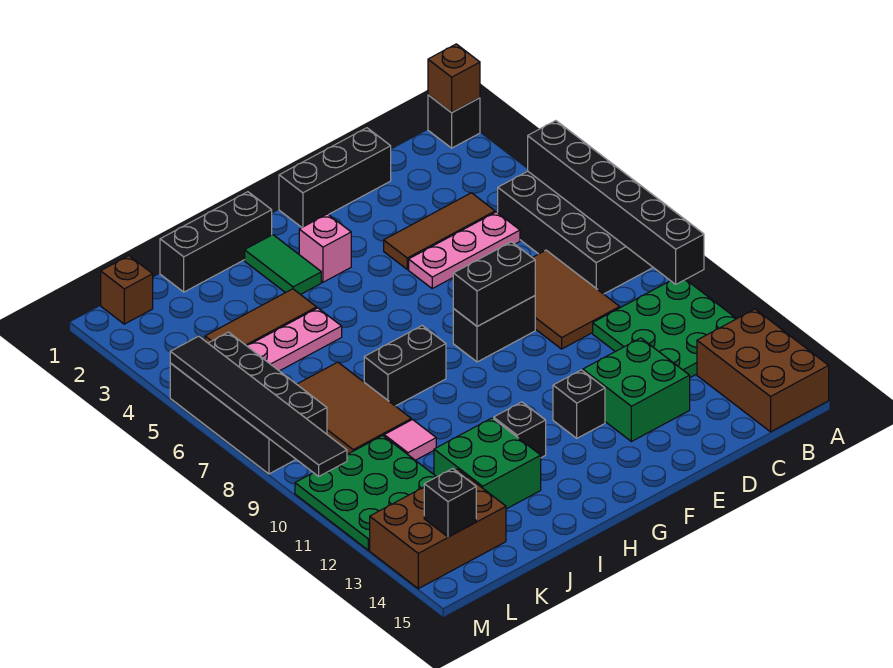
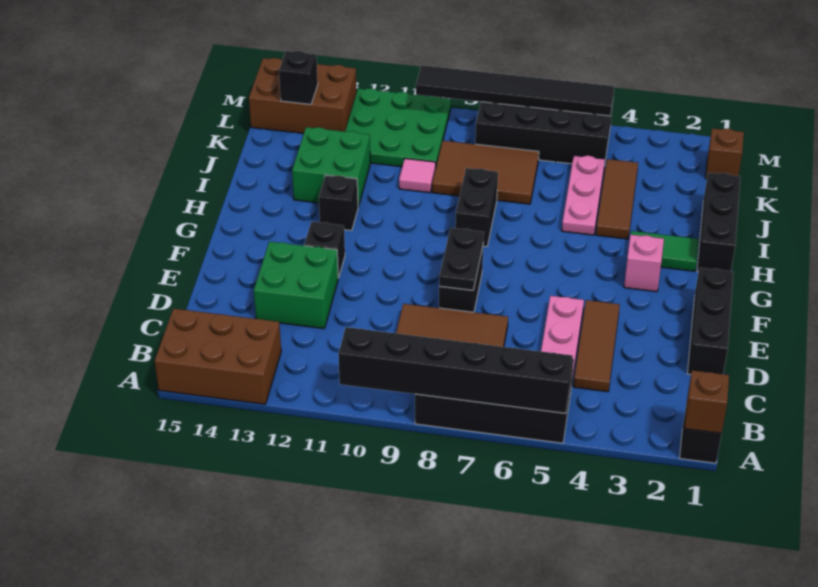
green plate A10:C12 level 1 -> none
black brick E8:F8 level 2 -> black plate E8:F8 level 2
brown brick K13:M14 level 1 -> brown brick L13:M15 level 1

